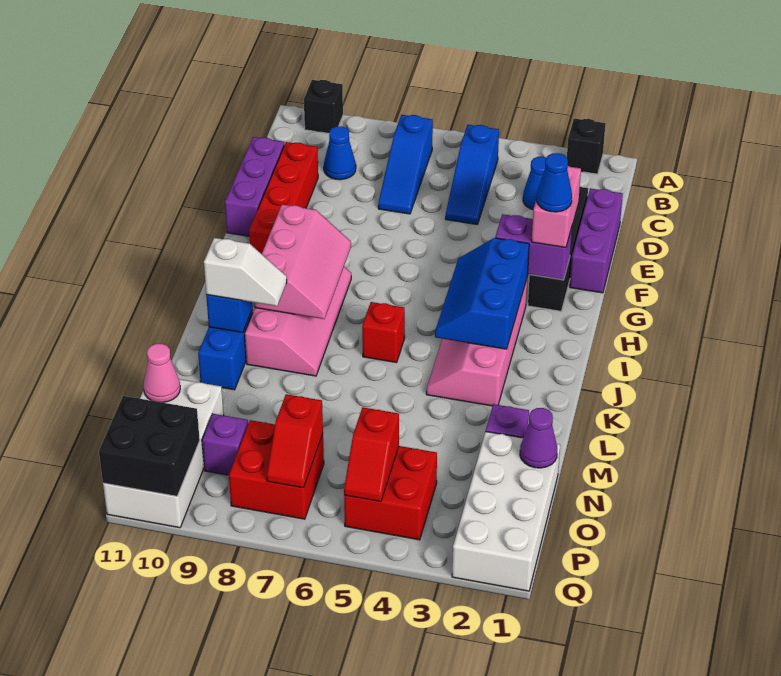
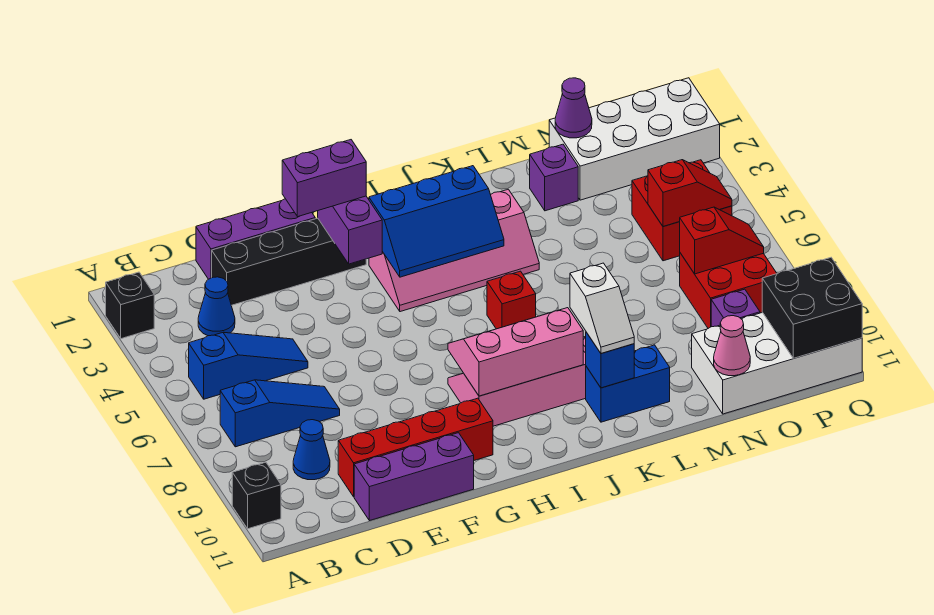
pink brick F2:G2 level 3 -> purple brick F2:G2 level 3
blue cone G2 level 4 -> none
white slope K9:K10 level 3 top 10 -> white slope K9:K10 level 3 top 9

